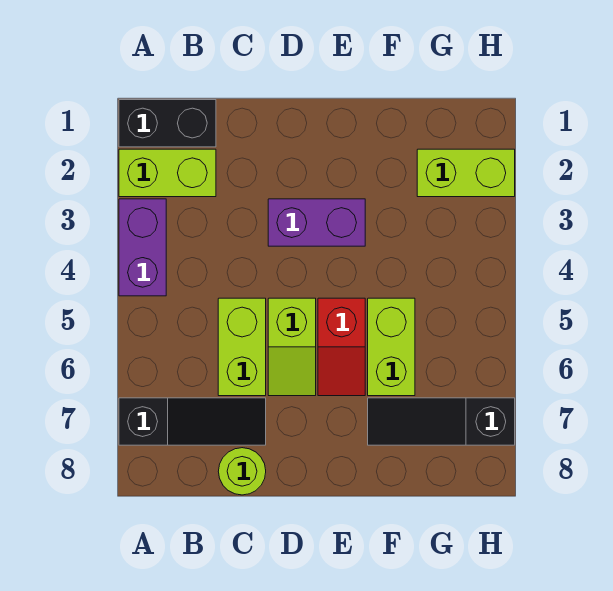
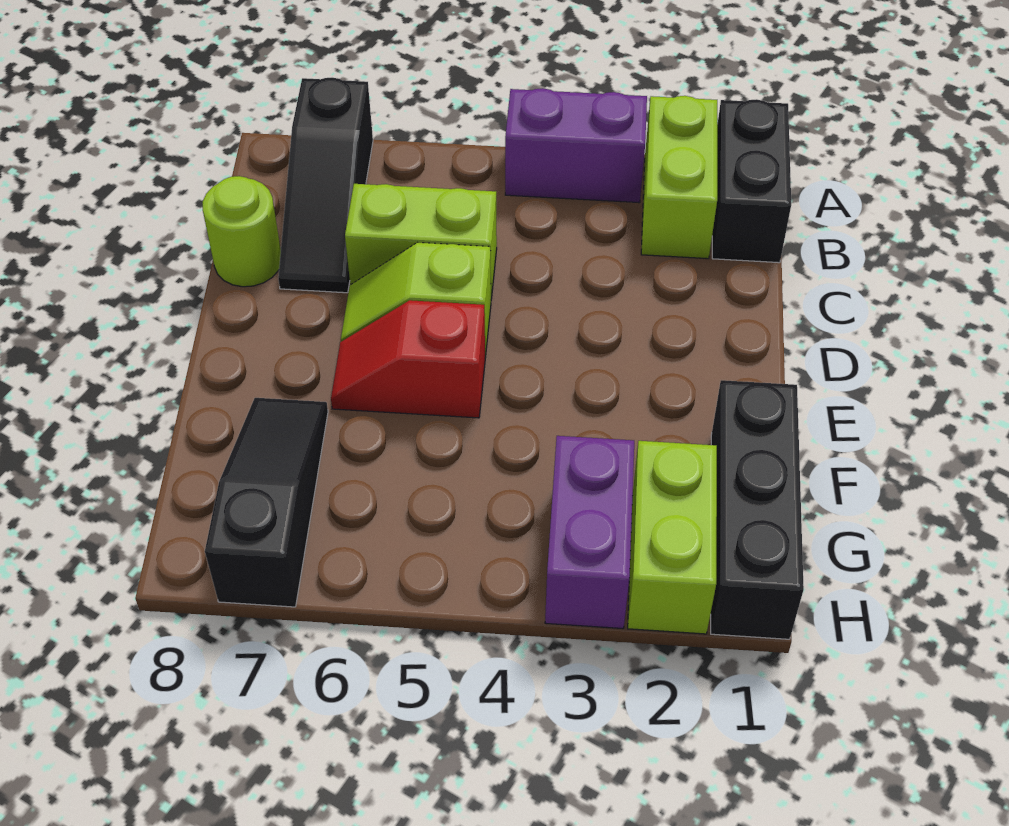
purple brick D3:E3 level 1 -> purple brick G3:H3 level 1
none -> black brick F1:H1 level 1
lime brick F5:F6 level 1 -> none

